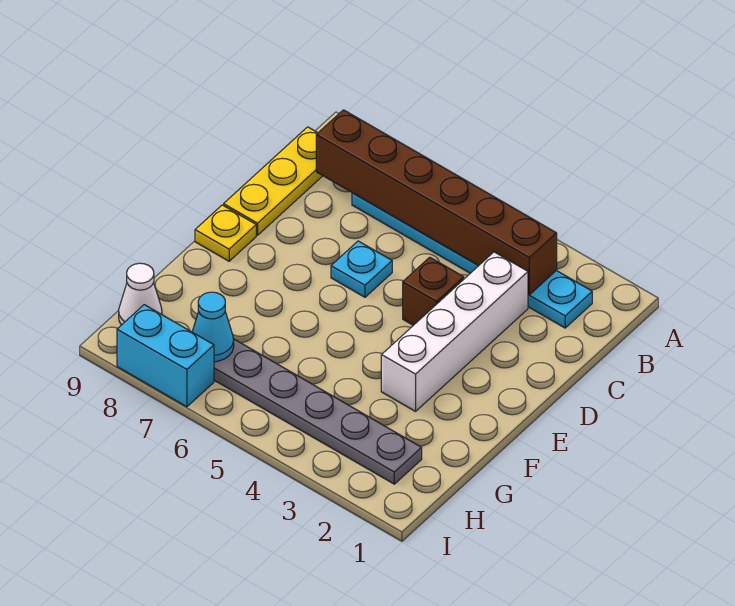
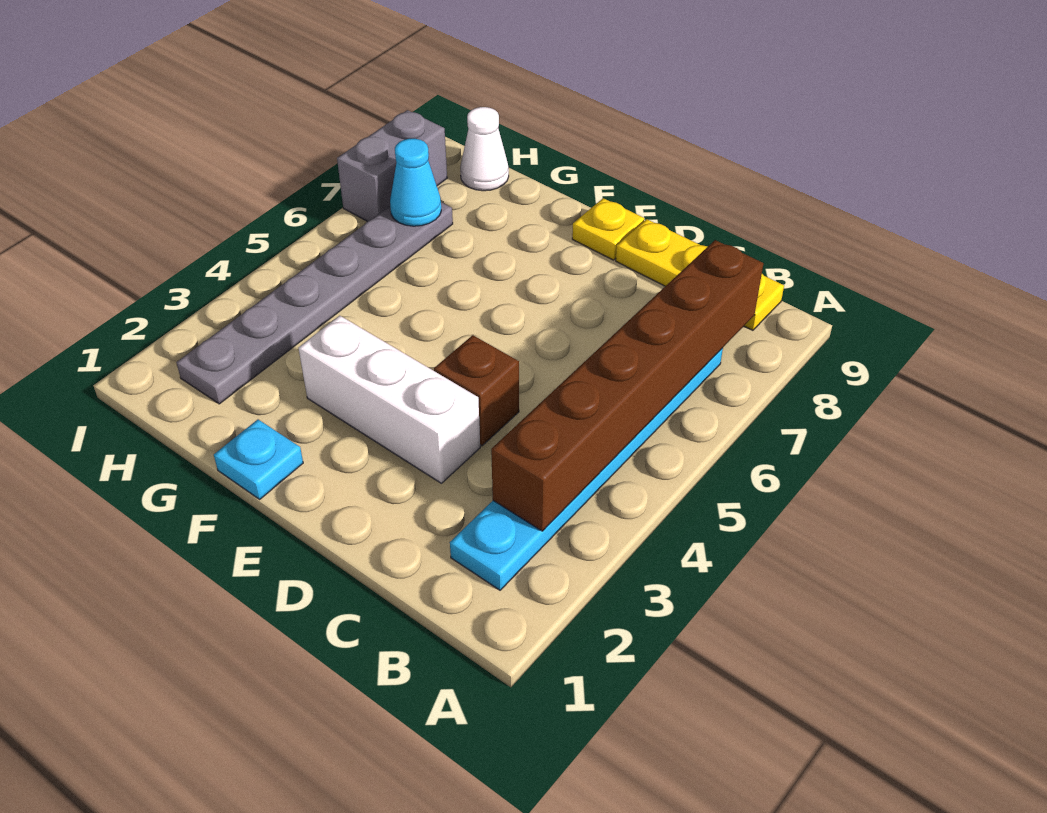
white brick C3:F3 level 1 -> white brick D3:F3 level 1
cyan plate D6 level 1 -> cyan plate F1 level 1
cyan brick I7:I8 level 1 -> grey brick I7:I8 level 1

